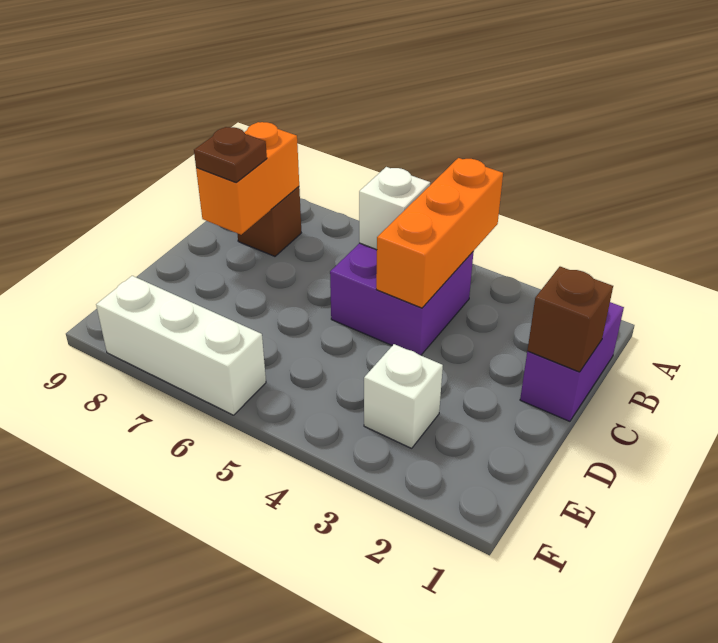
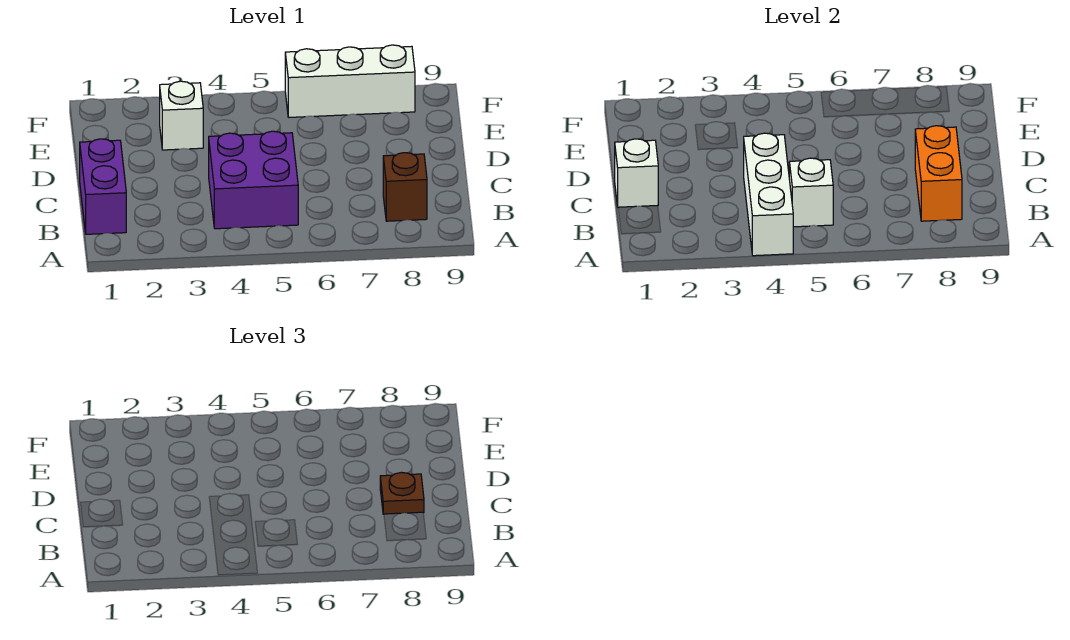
orange brick A4:C4 level 2 -> white brick A4:C4 level 2
brown brick C1 level 2 -> white brick C1 level 2

